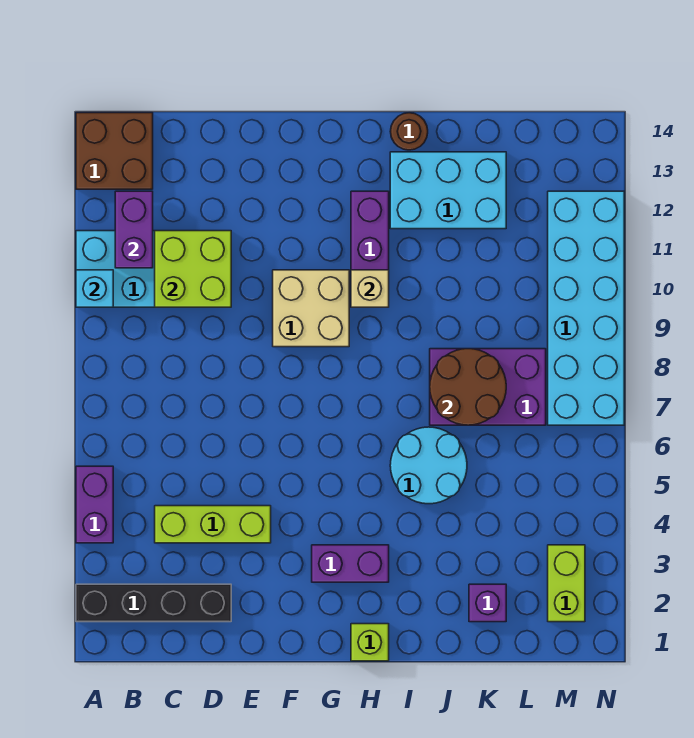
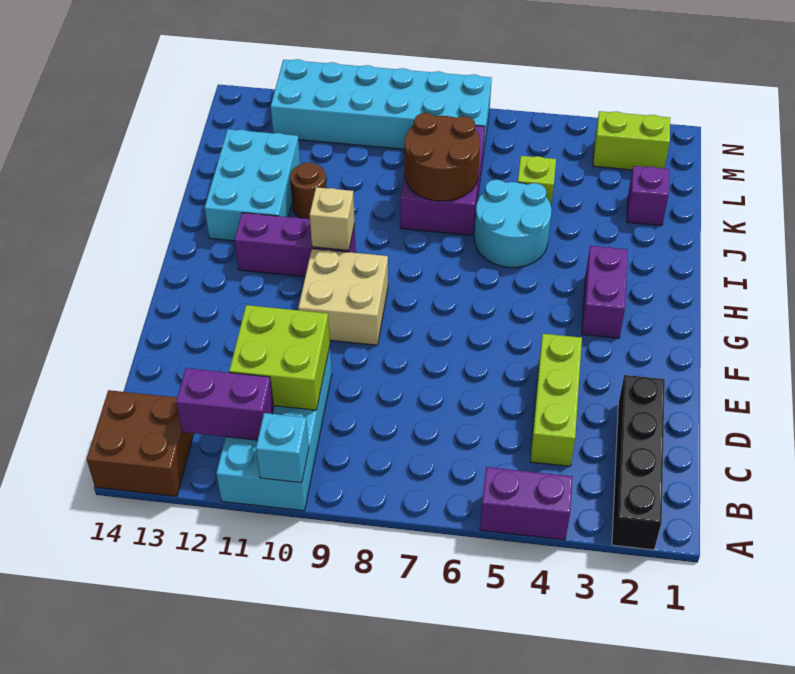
lime brick H1 level 1 -> lime brick K5 level 1
brown round brick I14 level 1 -> brown round brick J11 level 1

